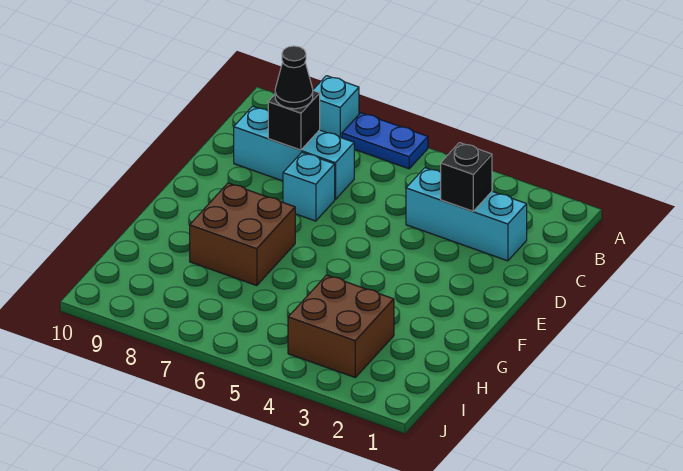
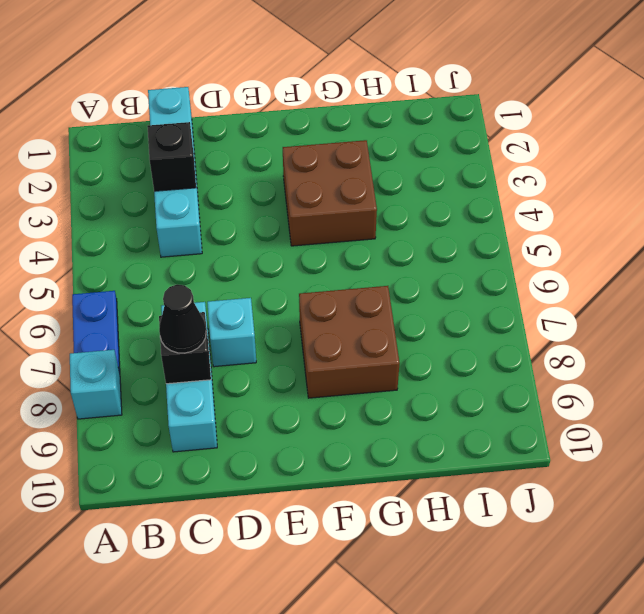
cyan brick C2:C4 level 1 -> cyan brick C1:C4 level 1
brown brick H3:I4 level 1 -> brown brick F3:G4 level 1

